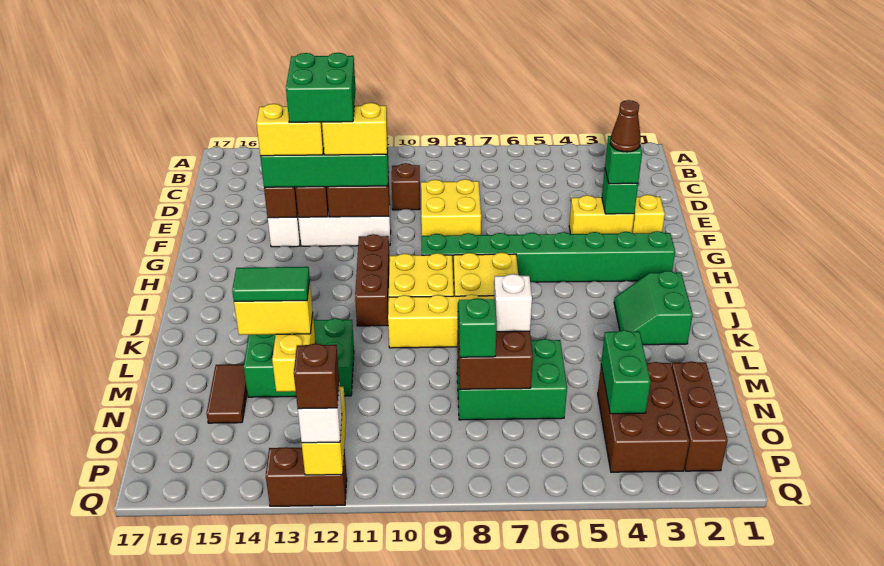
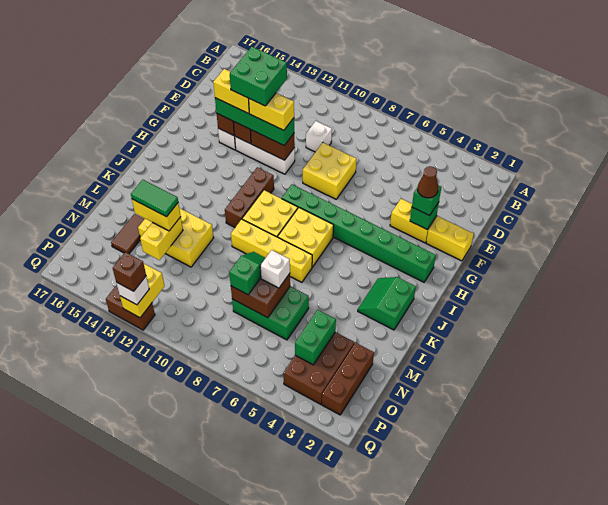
brown brick D10 level 1 -> white brick D10 level 1
yellow brick F2 level 1 -> yellow brick F1:F2 level 1
green brick L12:M14 level 1 -> yellow brick L12:M14 level 1

